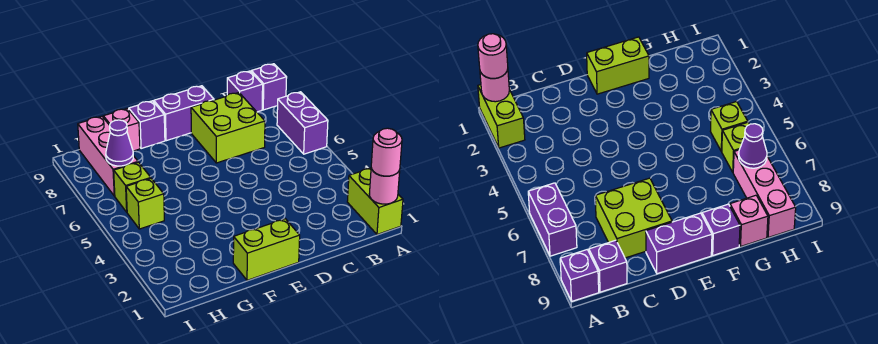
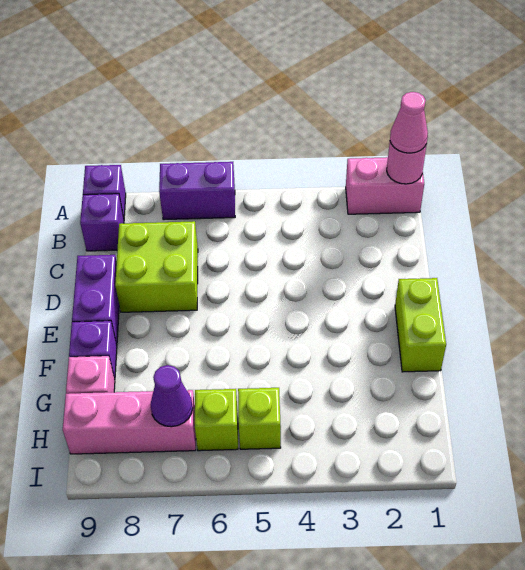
lime brick A1:A2 level 1 -> pink brick A1:A2 level 1
pink round brick A1 level 3 -> pink cone A1 level 3

